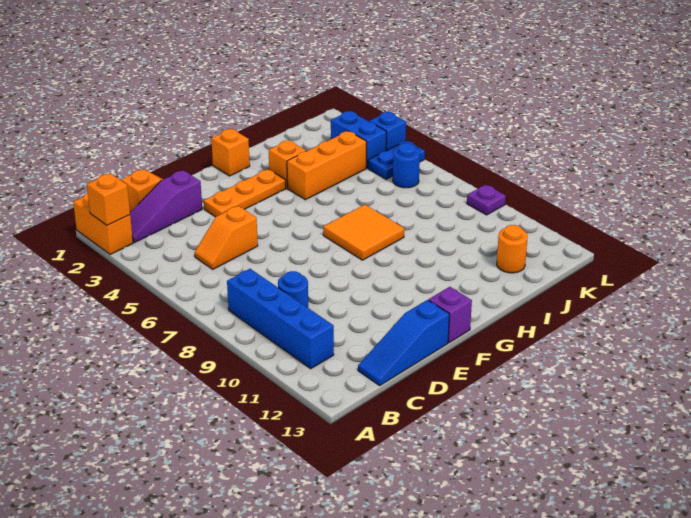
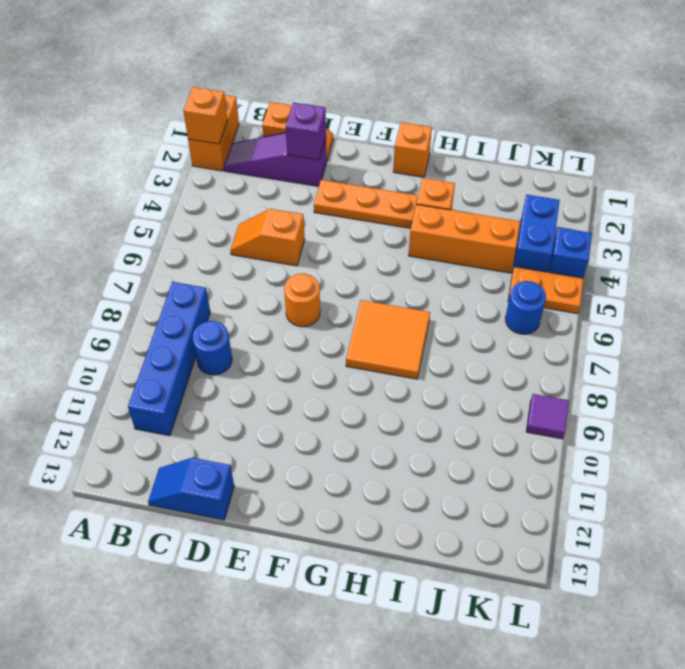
blue slope C13:E13 level 1 top E -> blue slope C13:D13 level 1 top D
purple brick F13 level 1 -> purple brick D2 level 2
orange round brick J12 level 1 -> orange round brick E7 level 1
blue plate K5:L5 level 1 -> orange plate K5:L5 level 1
purple plate L9 level 1 -> purple tile L9 level 1

